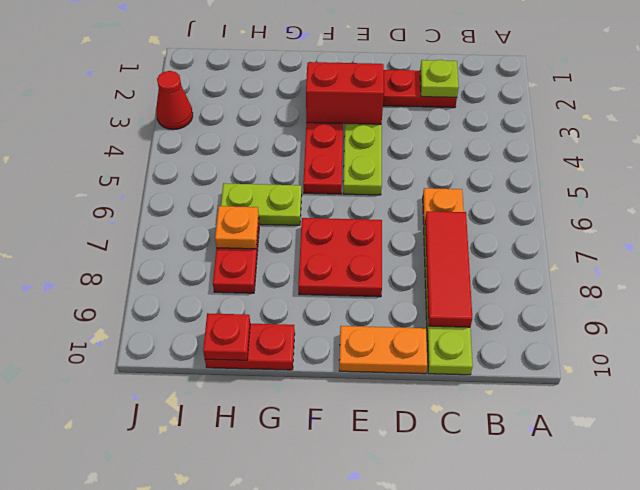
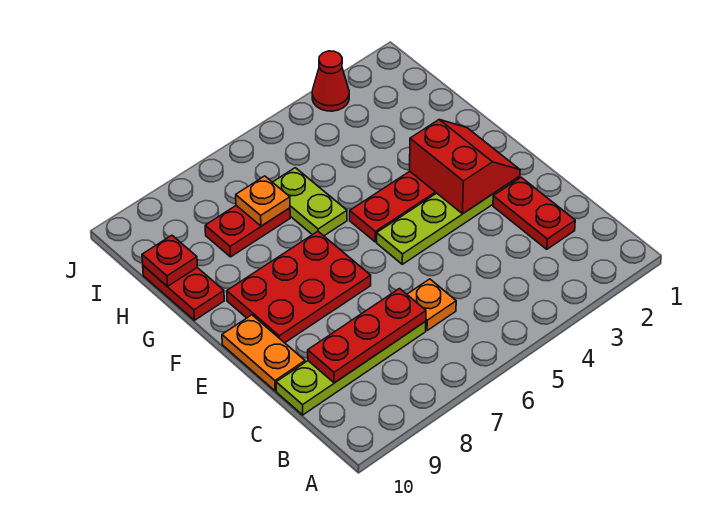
lime plate C2 level 2 -> none
red tile C7:C9 level 2 -> red plate C7:C9 level 2
red plate E7:F8 level 1 -> red plate E7:F9 level 1

